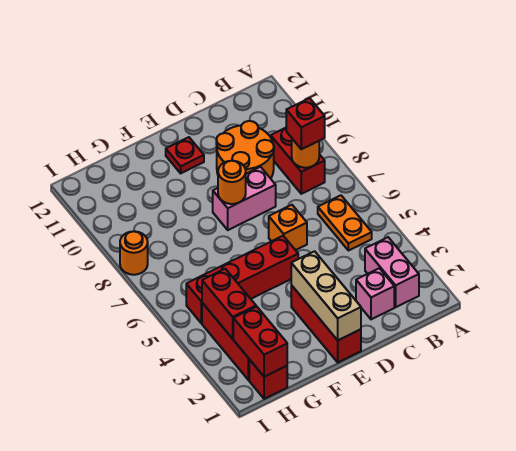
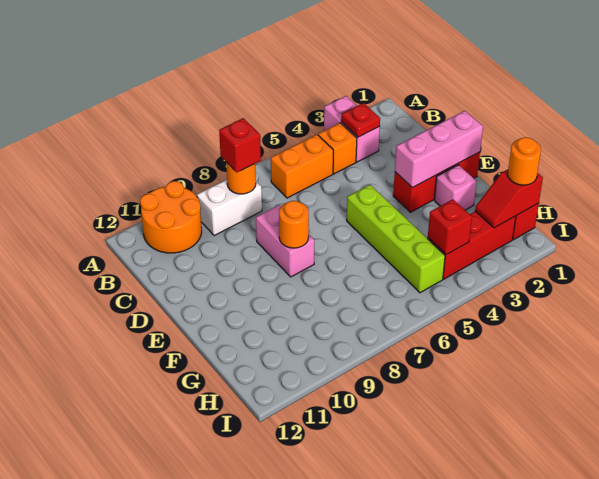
pink brick B2:B3 level 1 -> pink brick A3:B3 level 1
orange plate B5:B6 level 1 -> orange brick B5:B6 level 1
red brick B8:B9 level 1 -> white brick B8:B9 level 1
pink brick C2 level 1 -> pink brick F2 level 1
orange round brick C9:D10 level 1 -> orange round brick A10:B11 level 1
orange brick D6 level 1 -> orange brick B4 level 1
tan brick E1:E3 level 2 -> pink brick E1:E3 level 2
red brick E5:H5 level 1 -> lime brick E5:H5 level 1
red plate E11 level 1 -> red plate B3 level 2
red brick H1:H2 level 2 -> red slope H1:H2 level 2 top 1
red brick H3:H4 level 2 -> red brick H4 level 2
orange round brick I8 level 1 -> orange round brick H1 level 3

